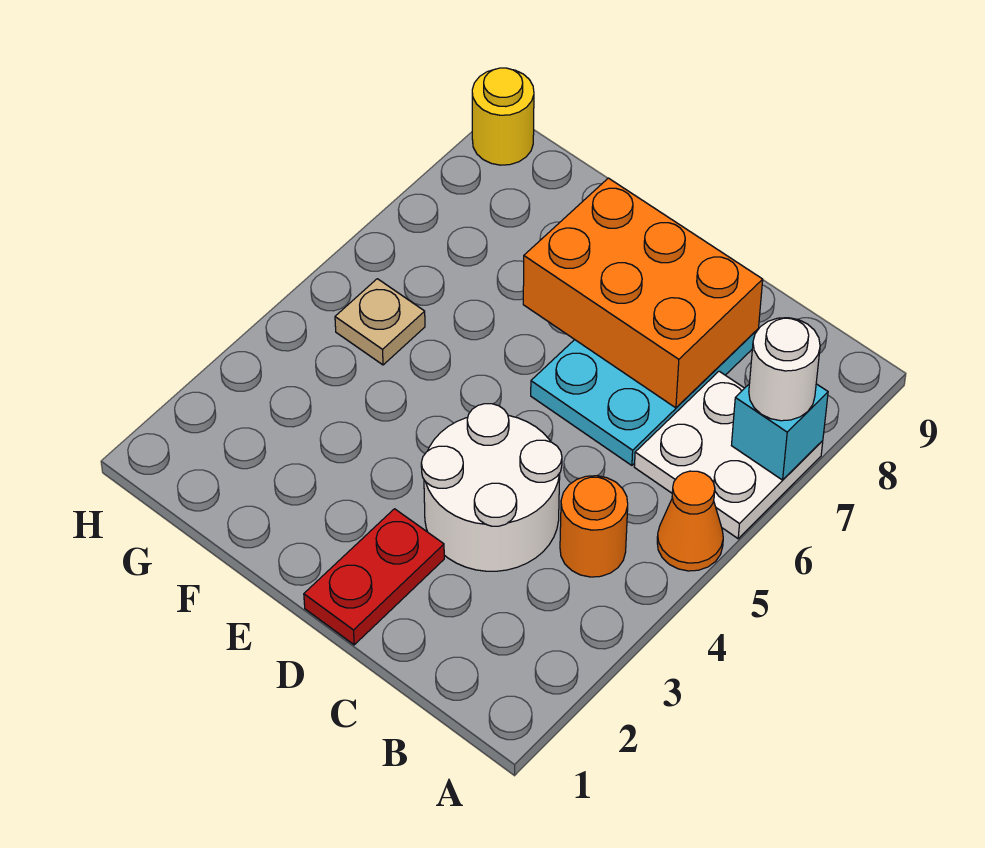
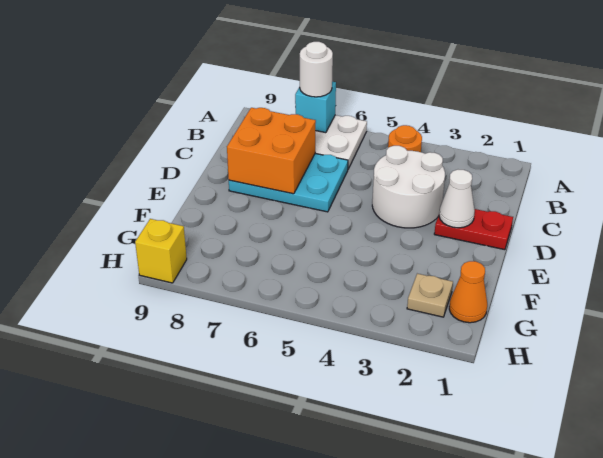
orange cone A5 level 1 -> orange cone G1 level 1
orange brick C7:E8 level 2 -> orange brick C7:D8 level 2
none -> white cone D2 level 2
tan plate G5 level 1 -> tan plate G2 level 1
yellow round brick H9 level 1 -> yellow brick H9 level 1

